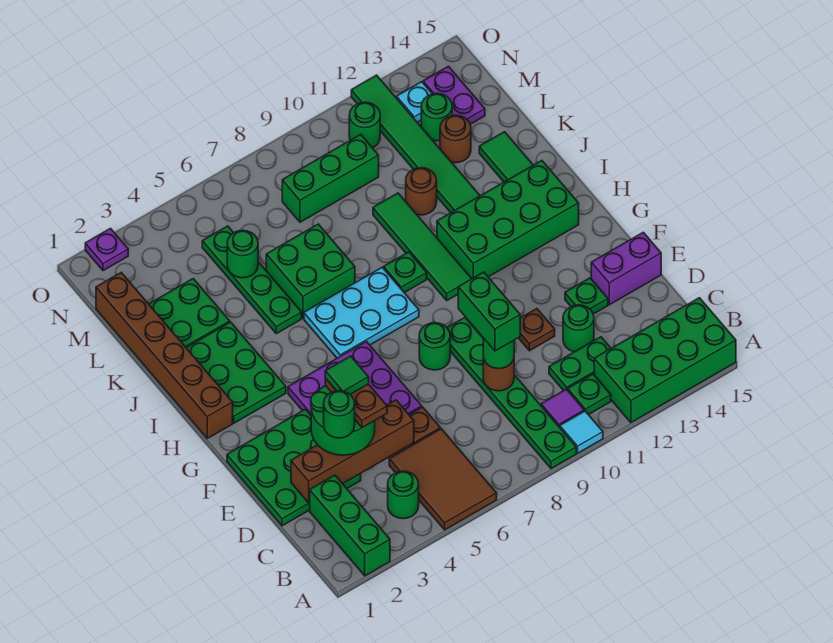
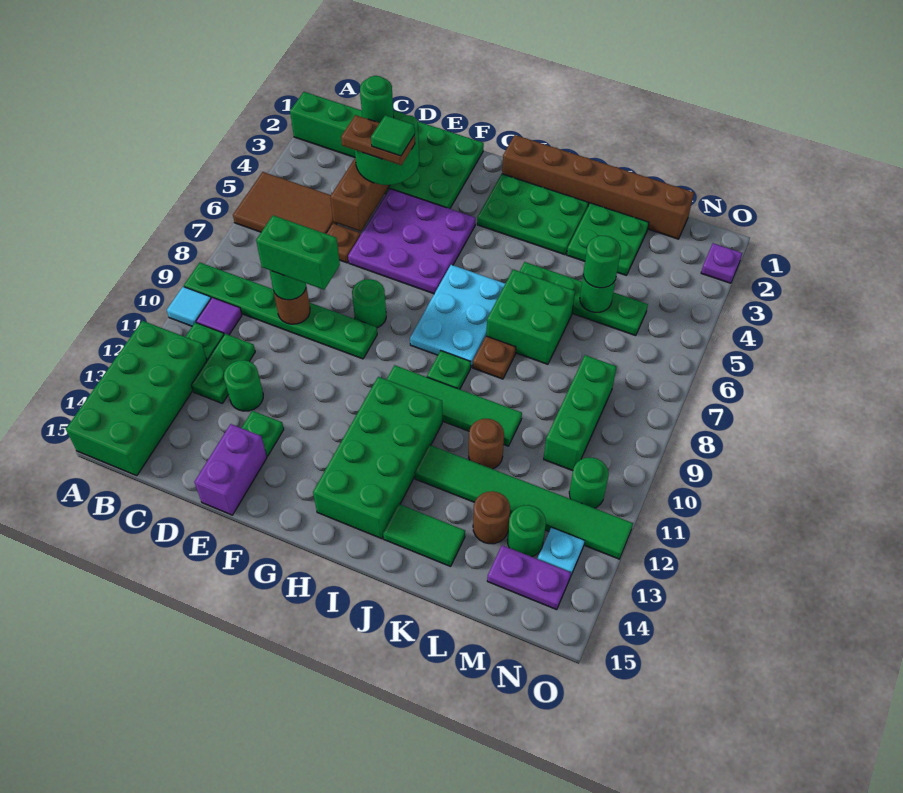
green round brick B4 level 1 -> green round brick L5 level 3
brown plate E11 level 1 -> brown plate J8 level 1

